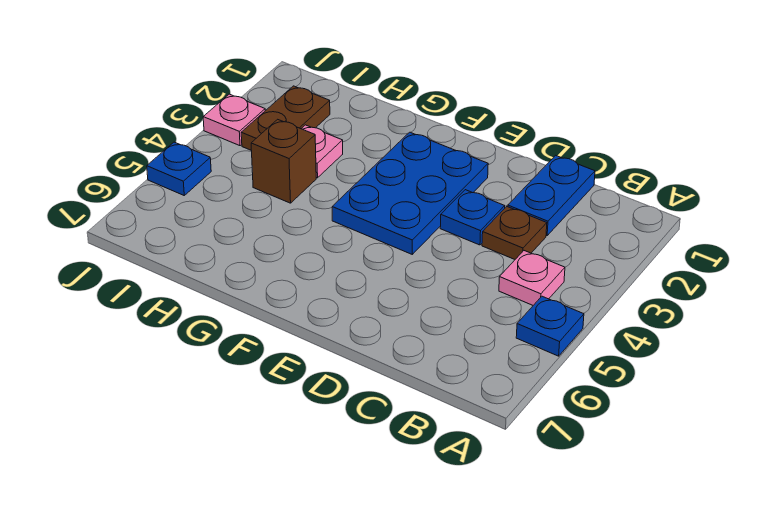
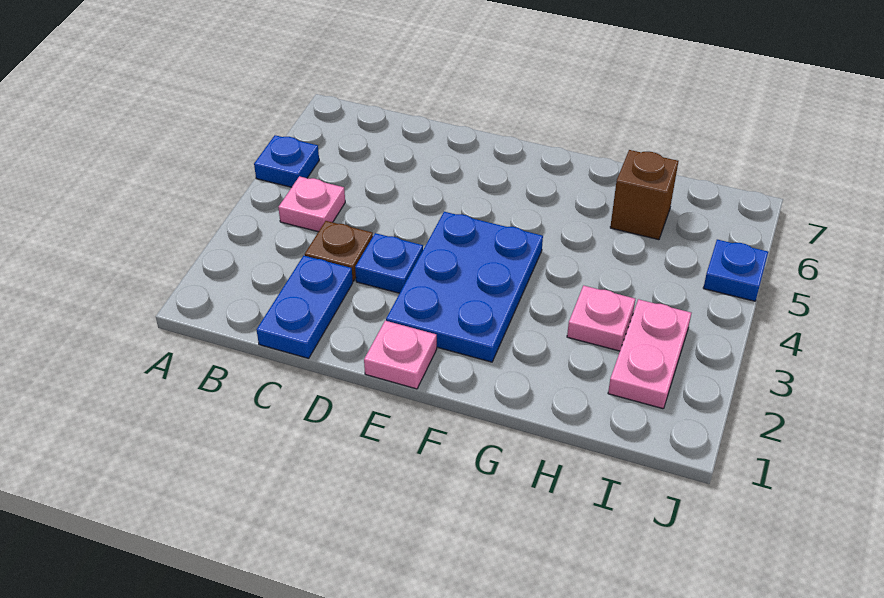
brown brick H4 level 1 -> brown brick H6 level 1
brown plate I2:I3 level 1 -> pink plate I2:I3 level 1
pink plate J3 level 1 -> pink plate E1 level 1

